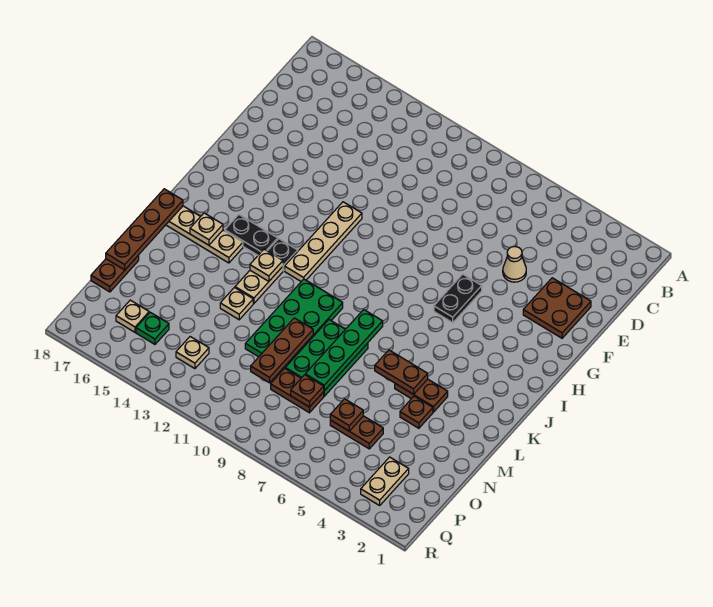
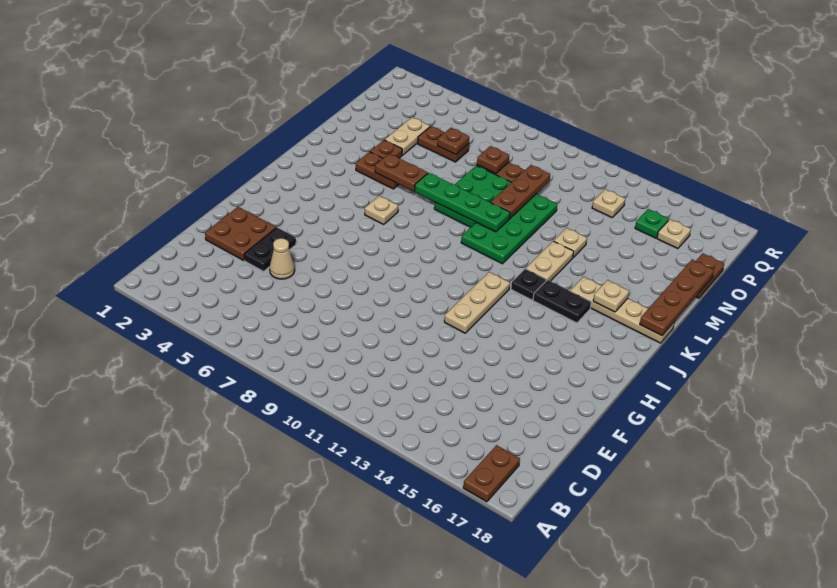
none -> brown plate A17:B17 level 1
black plate G6:H6 level 1 -> black plate E4:F4 level 1
tan plate G12:J12 level 1 -> tan plate G12:I12 level 1
green plate K8:N8 level 2 -> green plate L7:L10 level 2
tan plate K13 level 2 -> tan plate J6 level 1
tan plate P3:Q3 level 1 -> tan plate N4:O4 level 1

